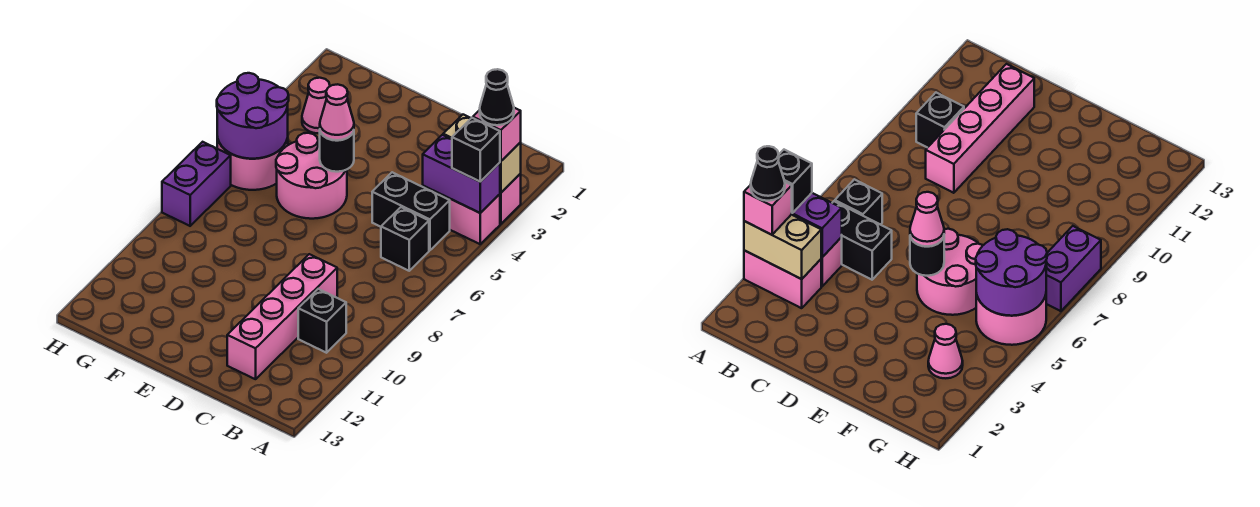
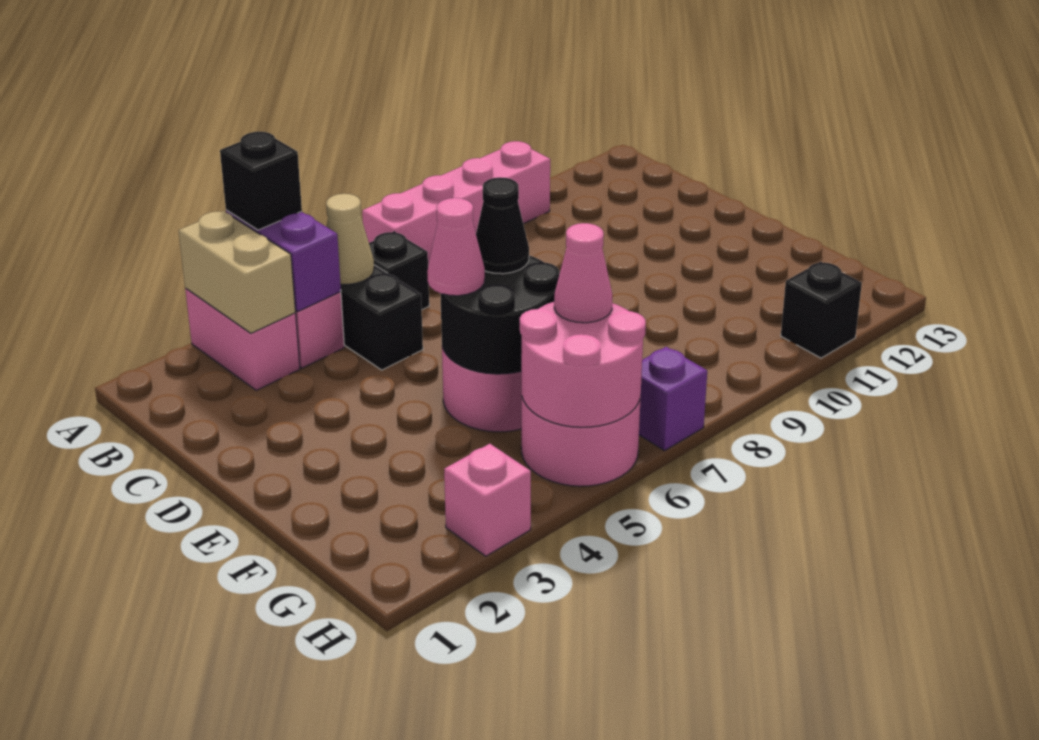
pink brick A3 level 3 -> pink brick H3 level 1
black cone A3 level 4 -> black cone E6 level 3
none -> tan cone B5 level 2
black brick B10 level 1 -> black brick H11 level 1
pink brick C9:C12 level 1 -> pink brick A7:A10 level 1
black round brick E5 level 2 -> black round brick E5:F6 level 2
pink cone G3 level 1 -> pink cone G6 level 3
purple round brick G5:H6 level 2 -> pink round brick G5:H6 level 2
purple brick H7:H8 level 1 -> purple brick H7 level 1

